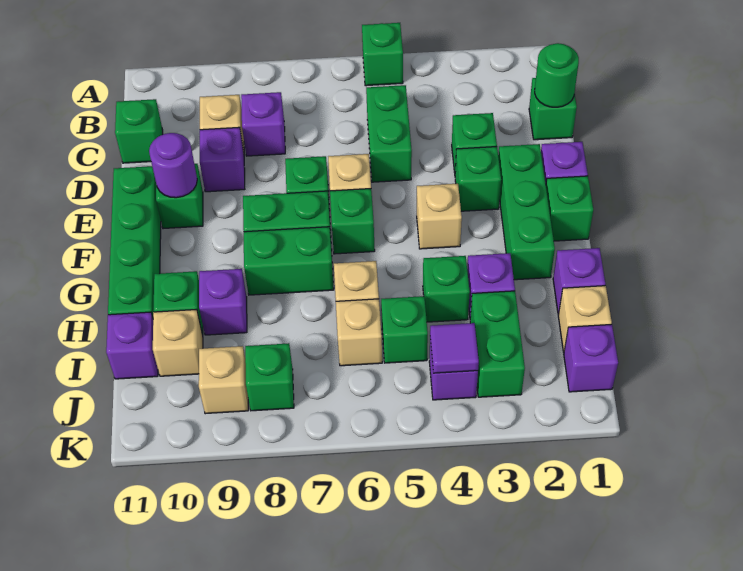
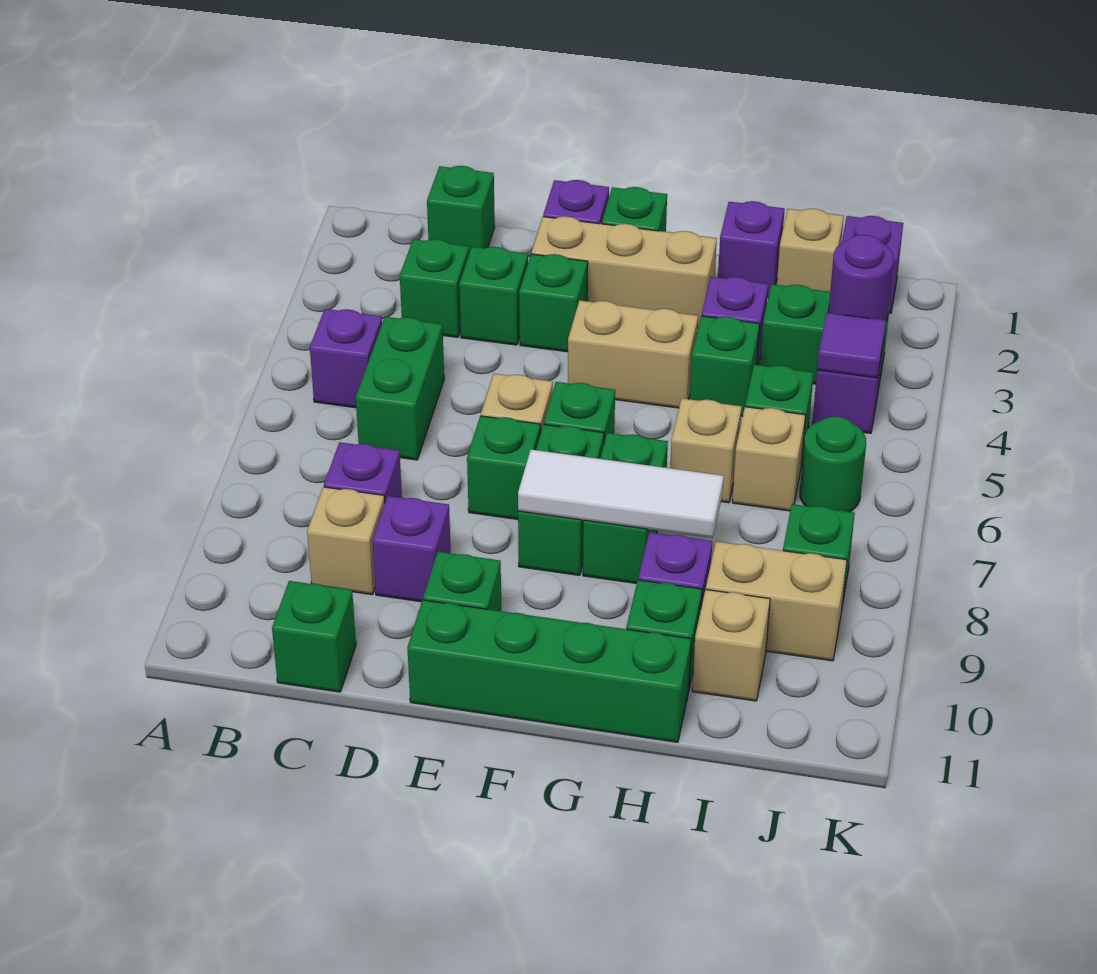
green brick A5 level 1 -> green brick C3 level 1
green round brick C1 level 2 -> green round brick J6 level 1
green brick C5:D5 level 1 -> green brick C5:C6 level 1
green brick E2:G2 level 1 -> tan brick E2:G2 level 1
purple round brick E10 level 2 -> purple round brick J3 level 2
tan brick F4 level 1 -> tan brick F4:G4 level 1
none -> white tile F8:H8 level 2
purple brick I11 level 1 -> purple brick B5 level 1
tan brick J9 level 1 -> tan brick I9:J9 level 1

